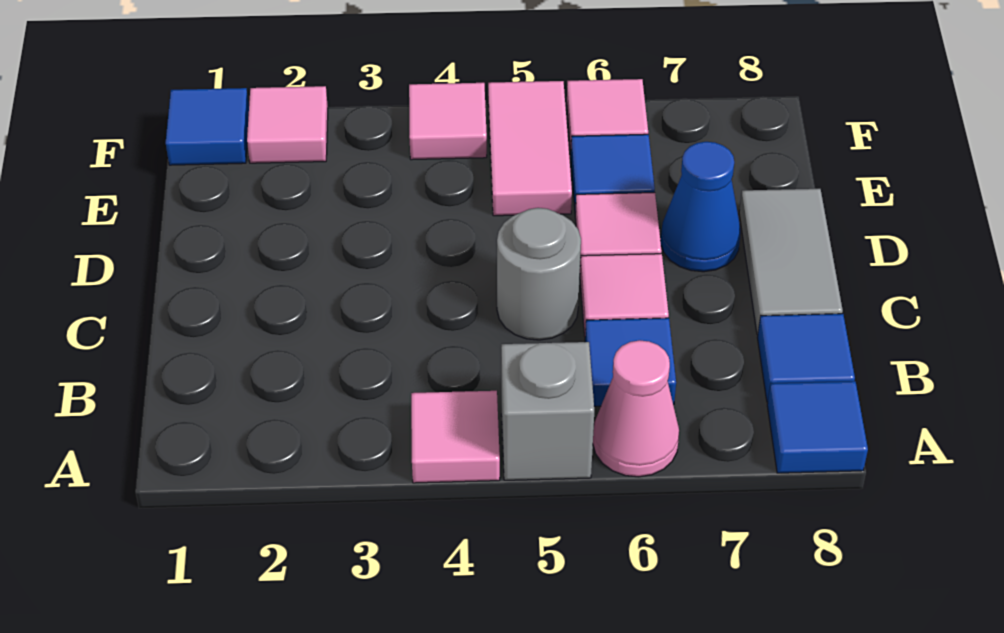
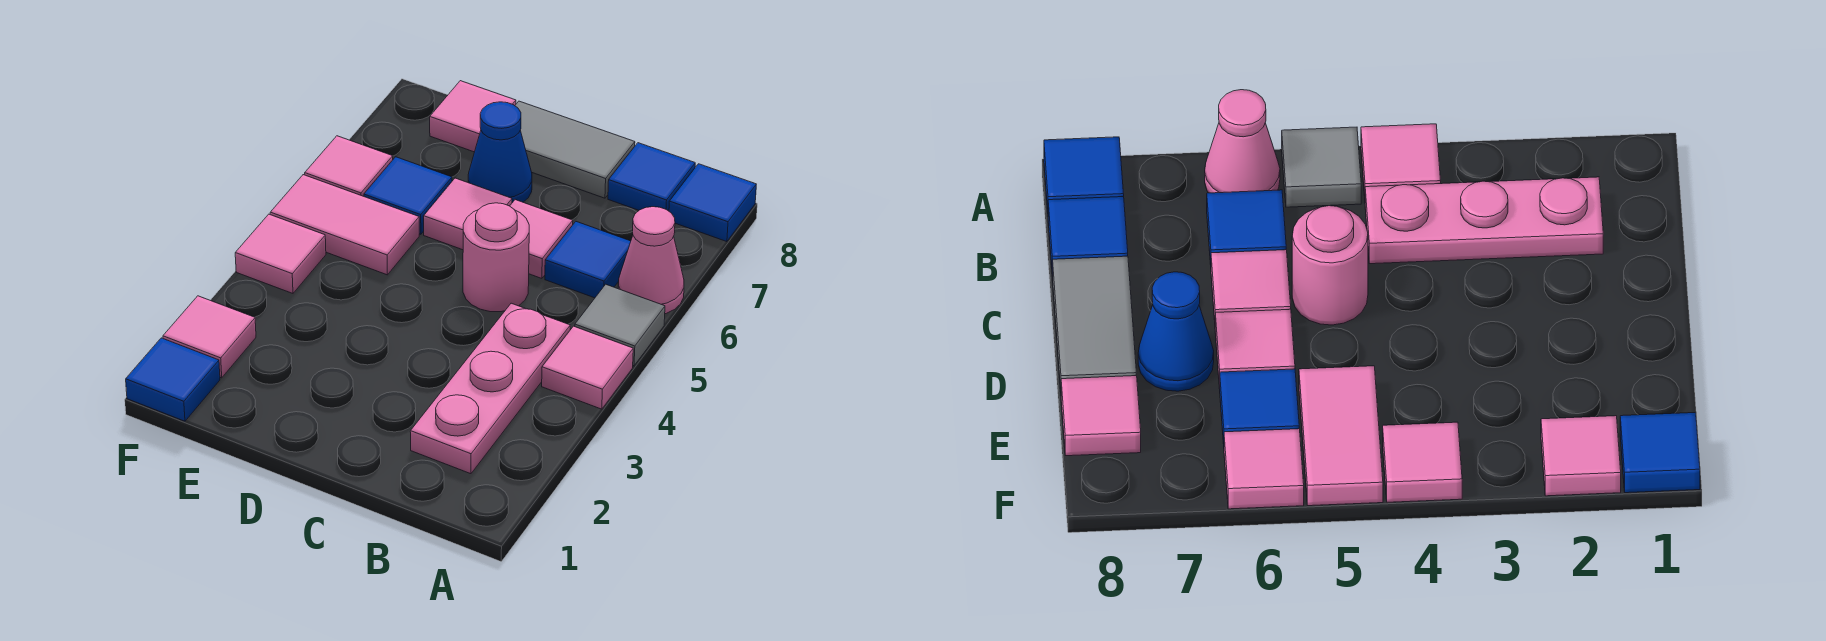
grey brick A5 level 1 -> grey tile A5 level 1
none -> pink plate B2:B4 level 1
grey round brick C5 level 1 -> pink round brick C5 level 1
none -> pink tile E8 level 1

